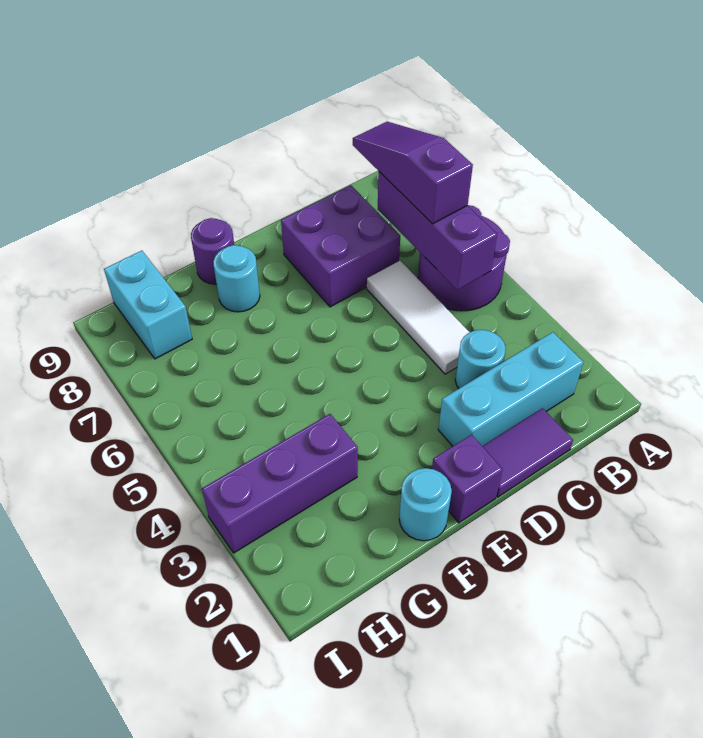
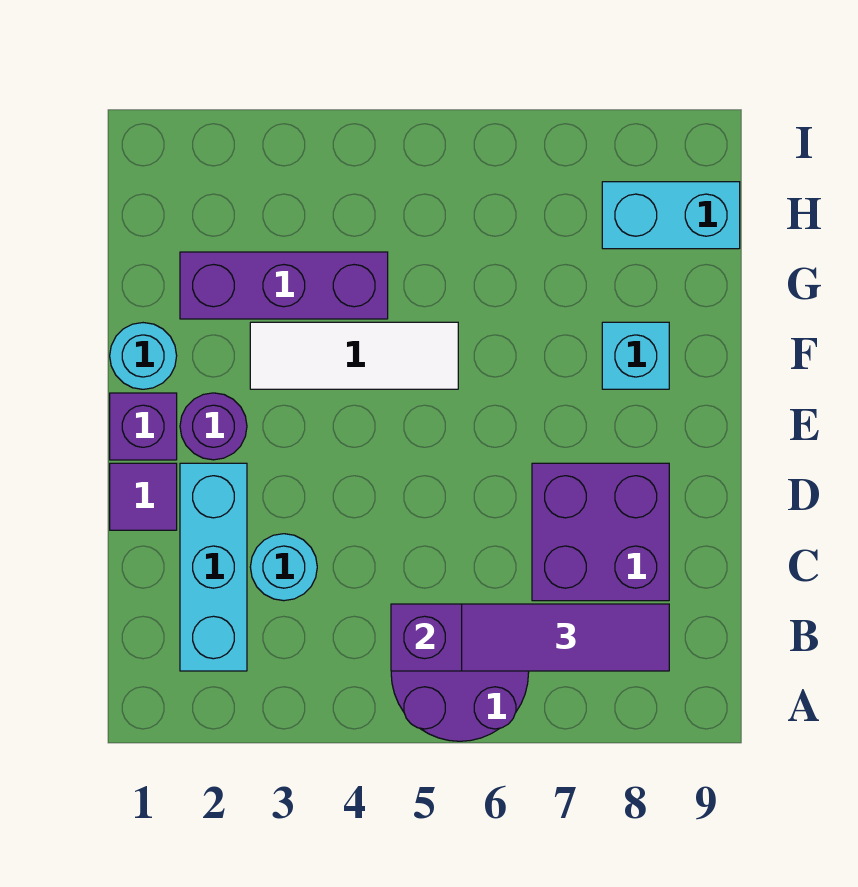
purple slope B6:B8 level 3 top 6 -> purple tile B6:B8 level 3
purple tile C1:D1 level 1 -> purple tile D1 level 1
white tile C4:C6 level 1 -> white tile F3:F5 level 1
cyan round brick F8 level 1 -> cyan brick F8 level 1
purple round brick F9 level 1 -> purple round brick E2 level 1
purple brick G3:I3 level 1 -> purple brick G2:G4 level 1

